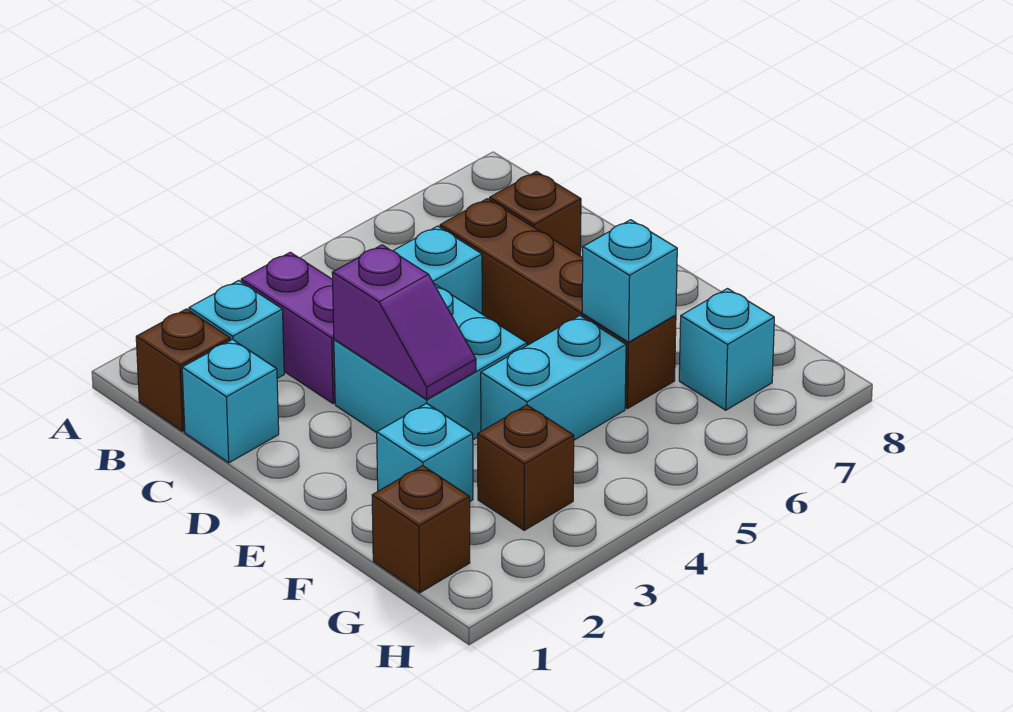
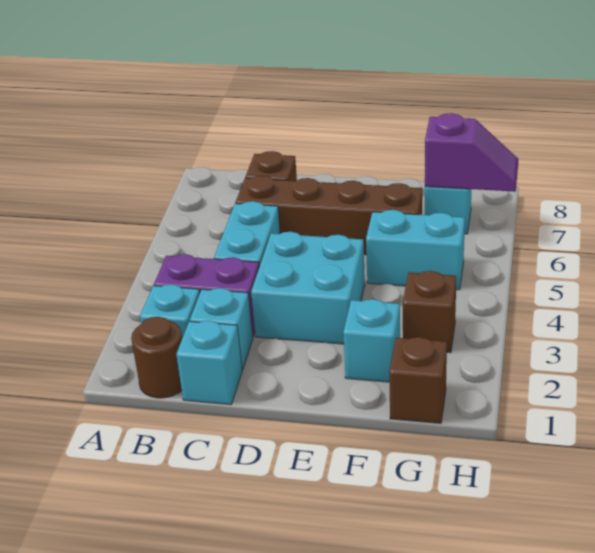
brown brick B1 level 1 -> brown round brick B1 level 1
purple slope D3:E3 level 2 top D -> purple slope G7:H7 level 2 top G
cyan brick F4:F5 level 1 -> cyan brick F5:G5 level 1
cyan brick F6 level 2 -> cyan brick C2 level 1

